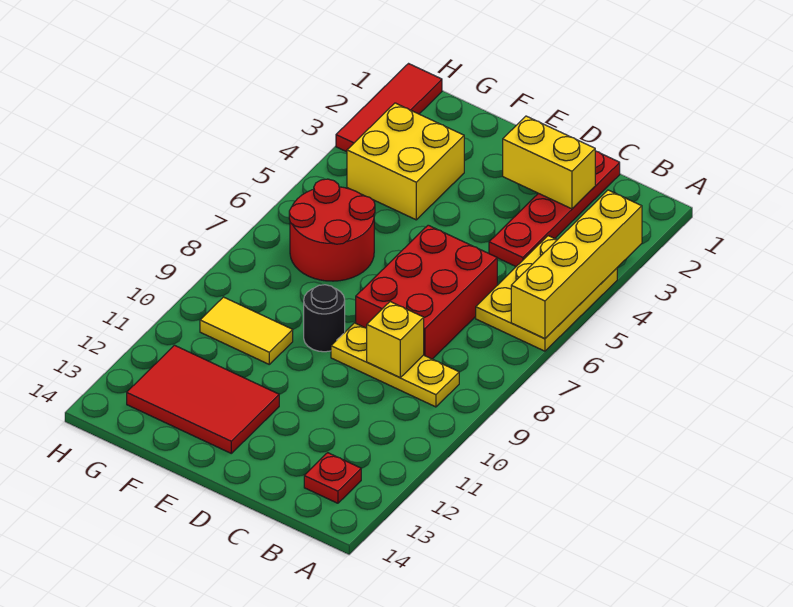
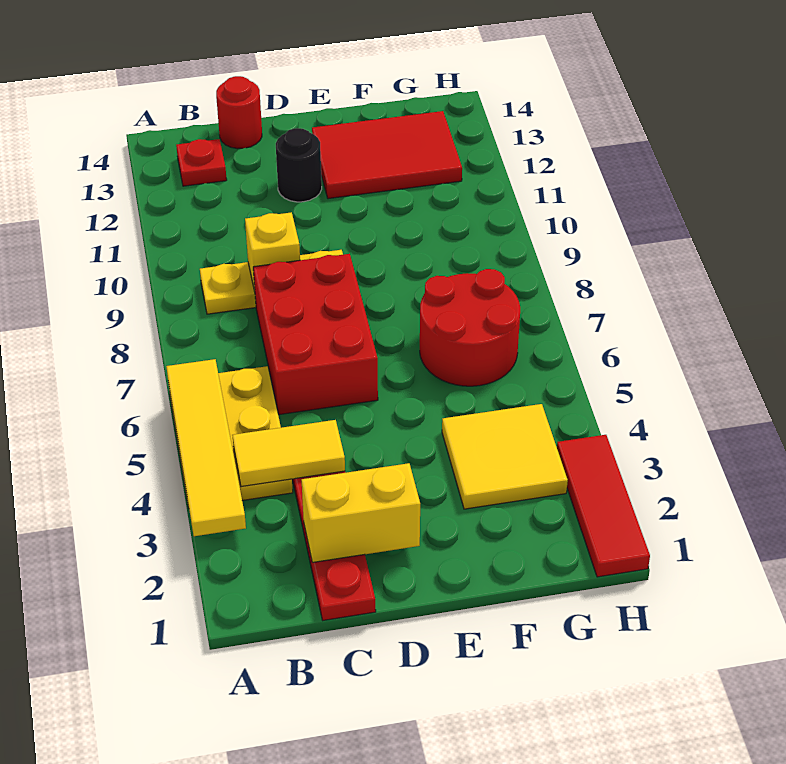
yellow brick A3:A6 level 2 -> yellow tile A3:A6 level 2
none -> red round brick C14 level 1
black round brick E9 level 1 -> black round brick D12 level 1
yellow brick F3:G4 level 1 -> yellow tile F3:G4 level 1
yellow tile F10:G10 level 1 -> yellow tile B4:C4 level 2

